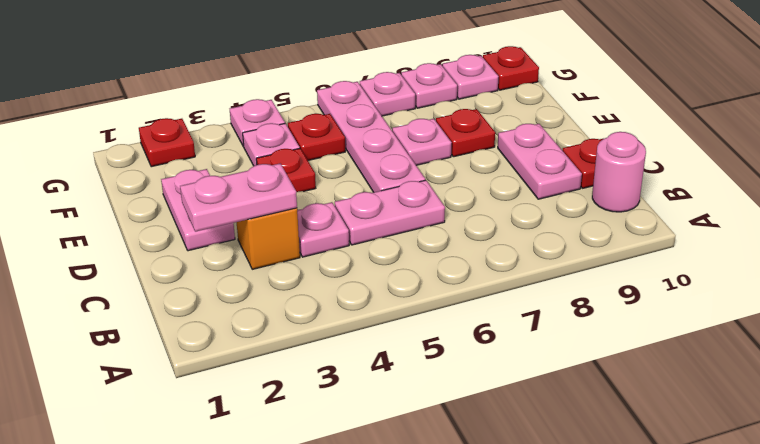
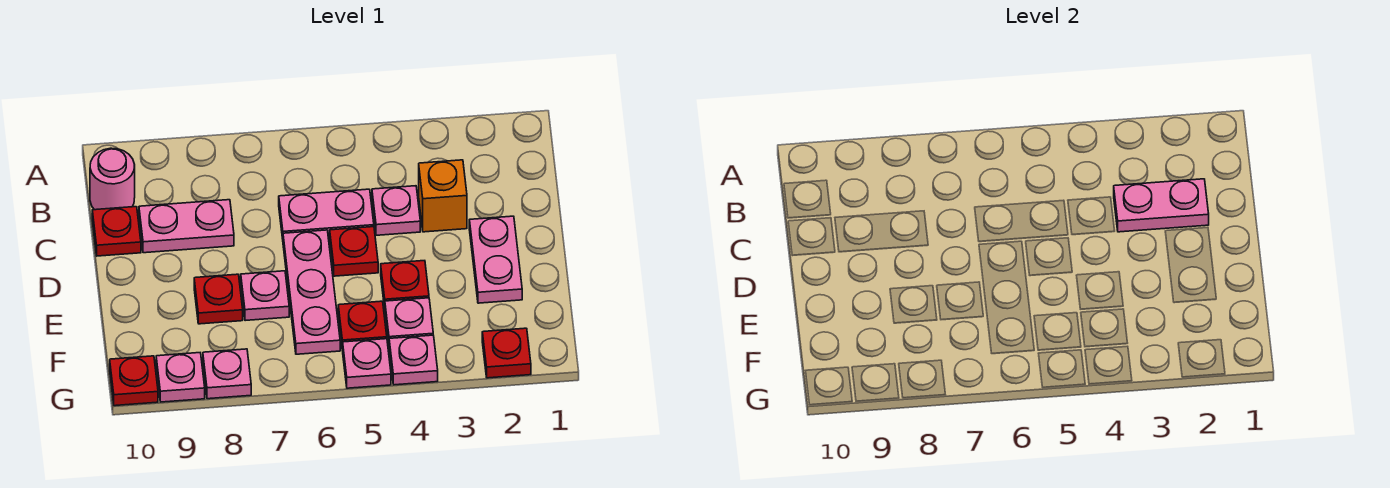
pink plate C9:D9 level 1 -> pink plate C8:C9 level 1
none -> red plate D5 level 1
pink plate D6:G6 level 1 -> pink plate D6:F6 level 1
pink plate G7 level 1 -> pink plate G5 level 1

